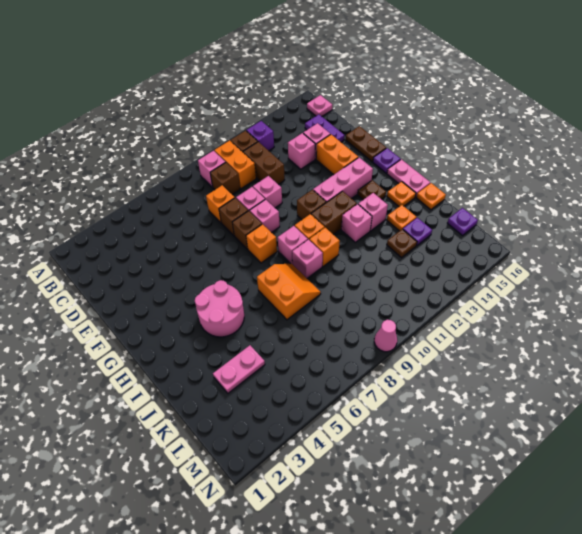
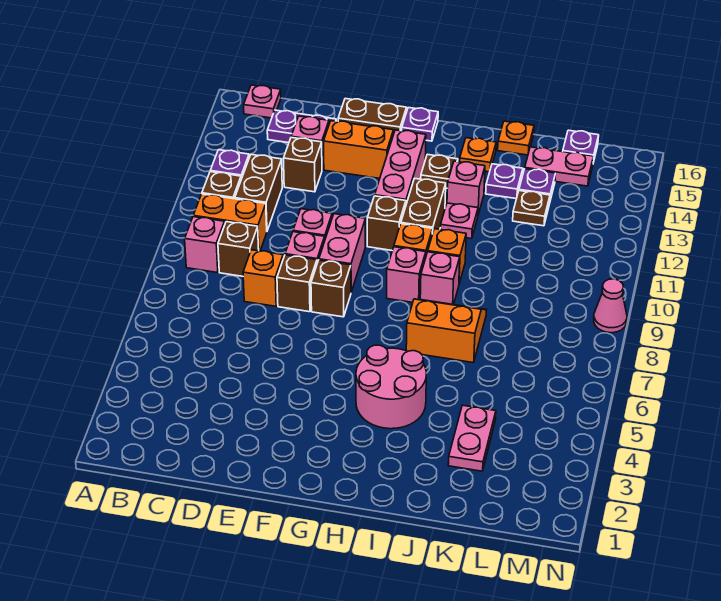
brown brick C11:D11 level 1 -> brown brick C11:C12 level 1
pink brick D13 level 1 -> brown brick D13 level 1
pink brick F9 level 1 -> pink brick F9:F10 level 1
orange brick G8 level 1 -> none
pink plate H16:I16 level 1 -> pink plate K15:L15 level 1
pink brick I12 level 1 -> pink plate I12 level 1
orange plate J14 level 1 -> purple plate J14 level 1

